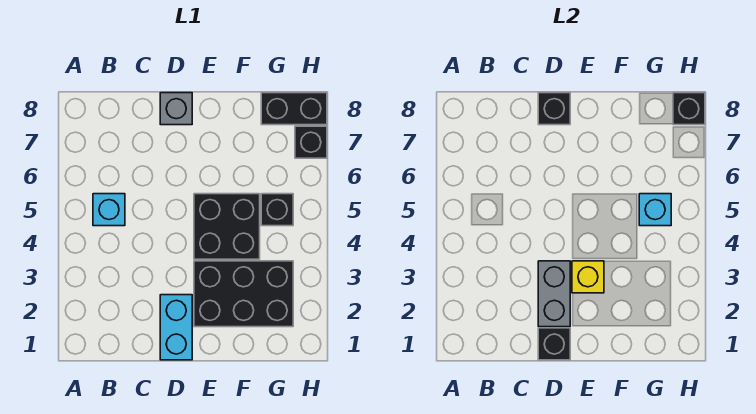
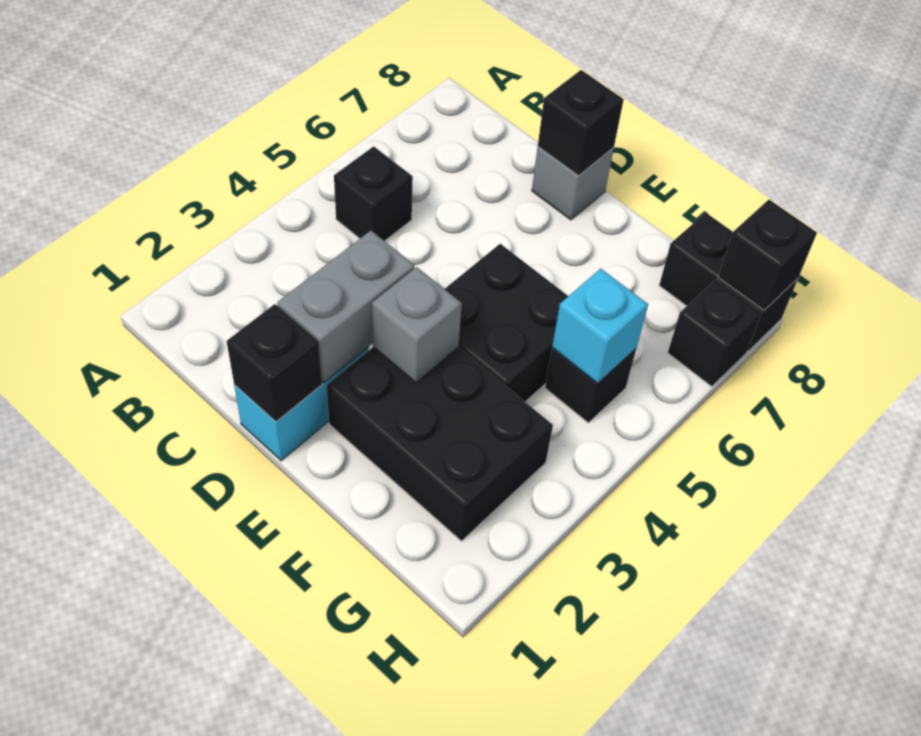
cyan brick B5 level 1 -> black brick B5 level 1
yellow brick E3 level 2 -> grey brick E3 level 2

